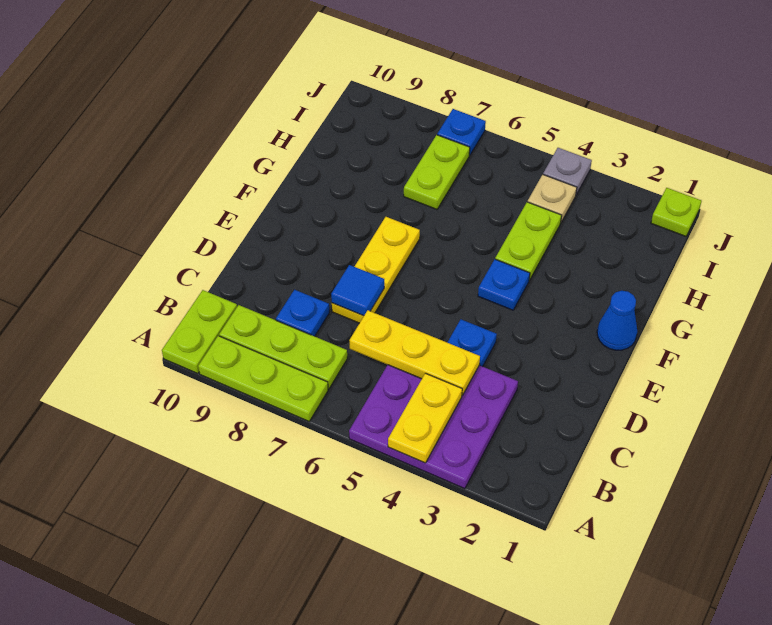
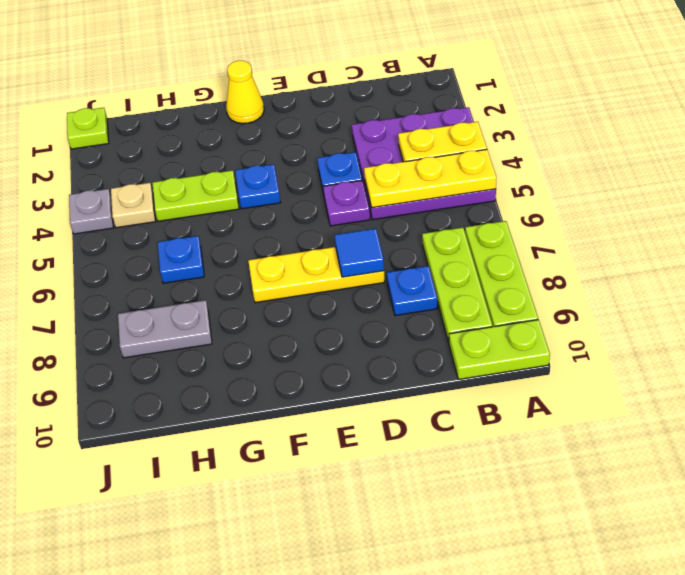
yellow plate C4:C6 level 2 -> yellow plate A5:C5 level 2
none -> purple plate D5 level 1
blue cone F1 level 1 -> yellow cone F1 level 1
lime plate H7:I7 level 1 -> none
none -> grey plate H8:I8 level 1
blue plate J7 level 1 -> blue plate H6 level 1

